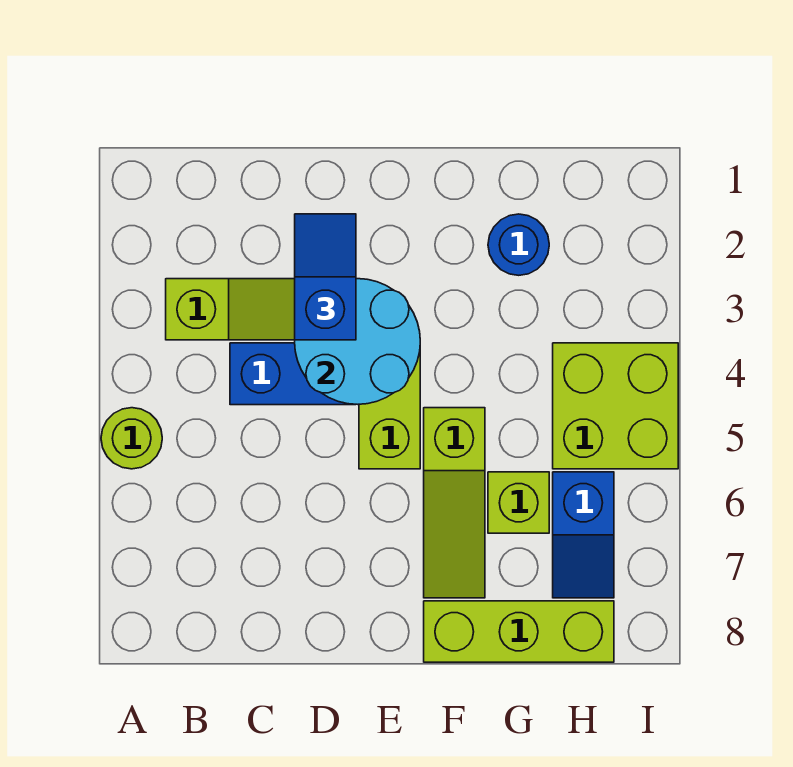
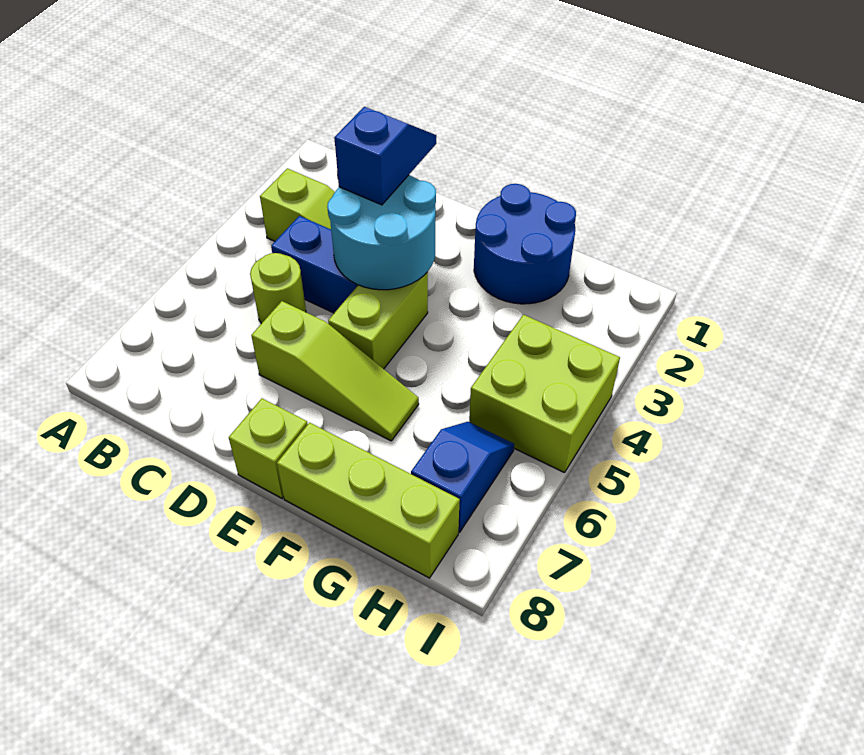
lime round brick A5 level 1 -> lime round brick C5 level 1
lime slope F5:F7 level 1 top 5 -> lime slope D6:F6 level 1 top D
blue round brick G2 level 1 -> blue round brick F1:G2 level 1
lime brick G6 level 1 -> lime brick E8 level 1
blue slope H6:H7 level 1 top 6 -> blue slope H6:H7 level 1 top 7

